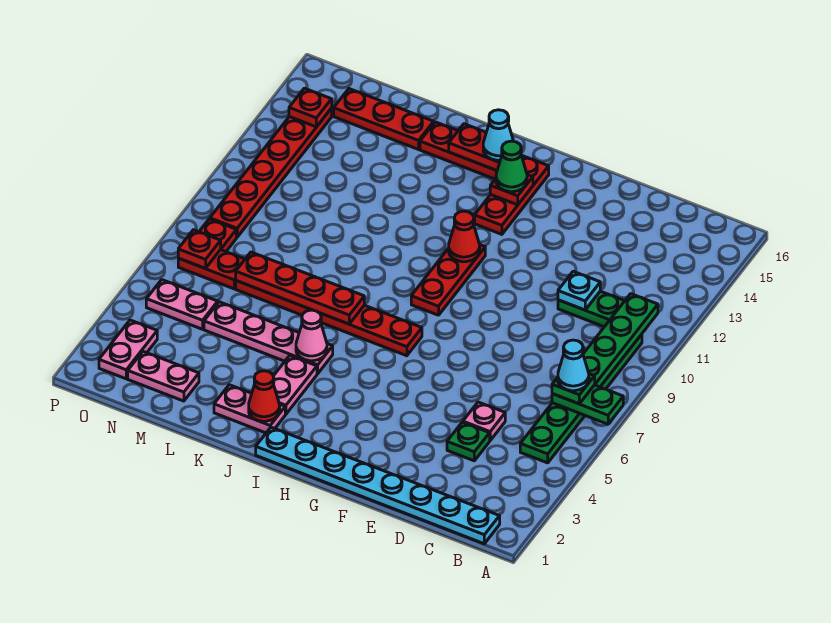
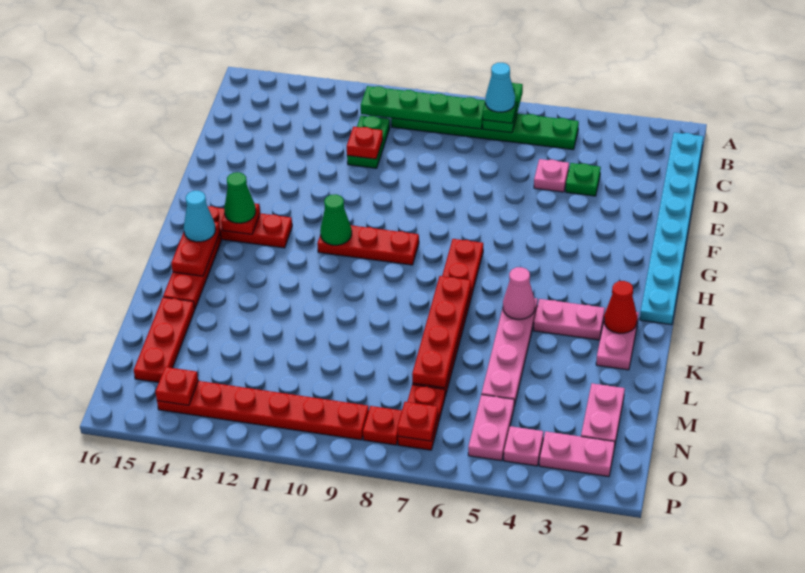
cyan plate D11 level 2 -> red plate D11 level 2
red cone H11 level 2 -> green cone H11 level 2
none -> pink plate O4 level 1

